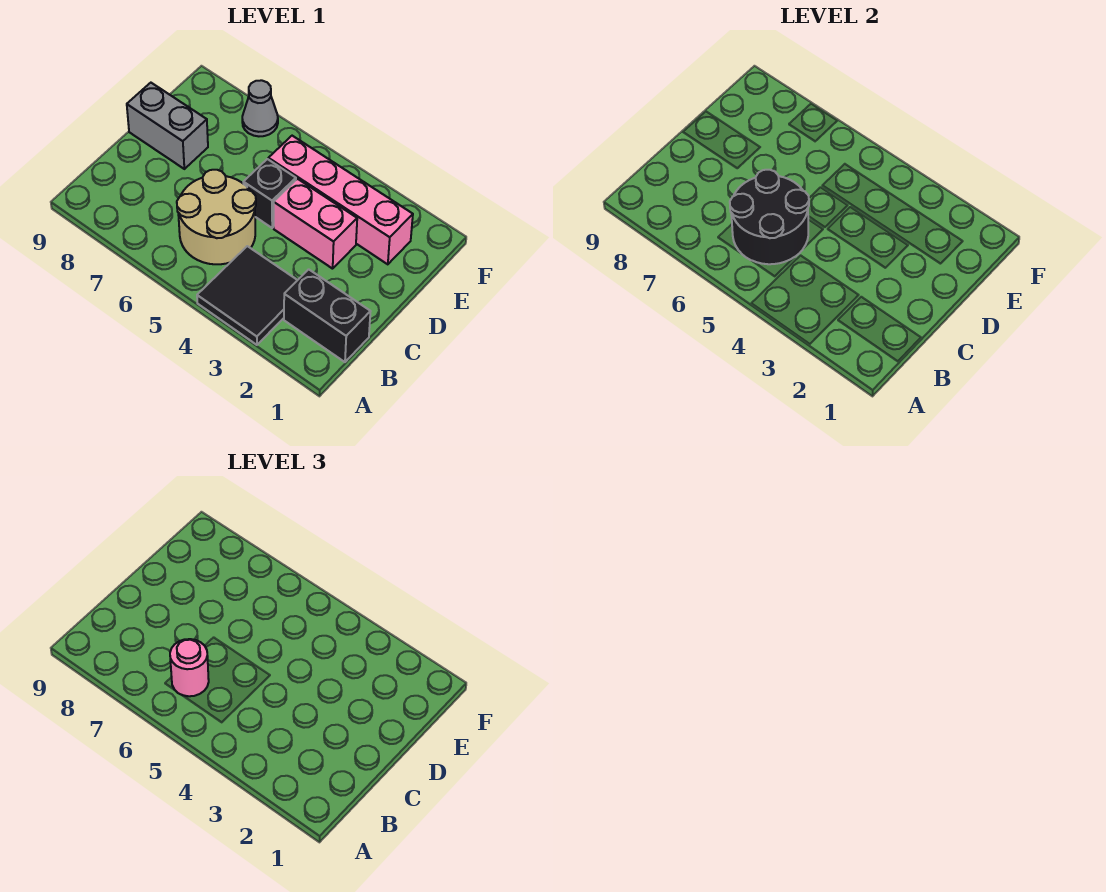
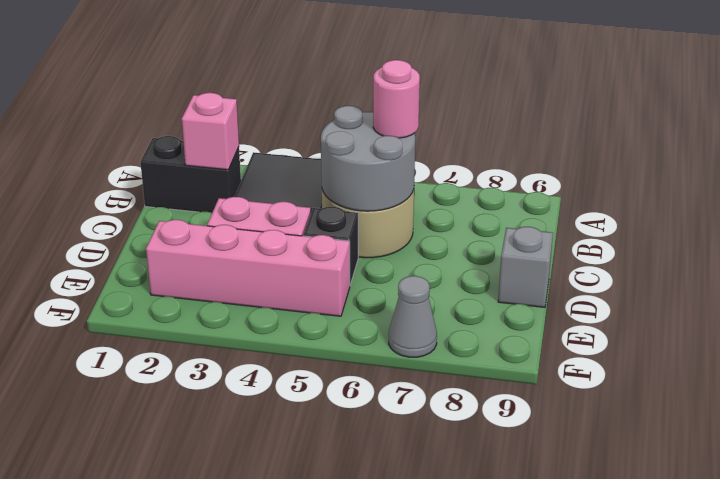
none -> pink brick B2 level 2
black round brick B5:C6 level 2 -> grey round brick B5:C6 level 2
grey brick D8:D9 level 1 -> grey brick D9 level 1

